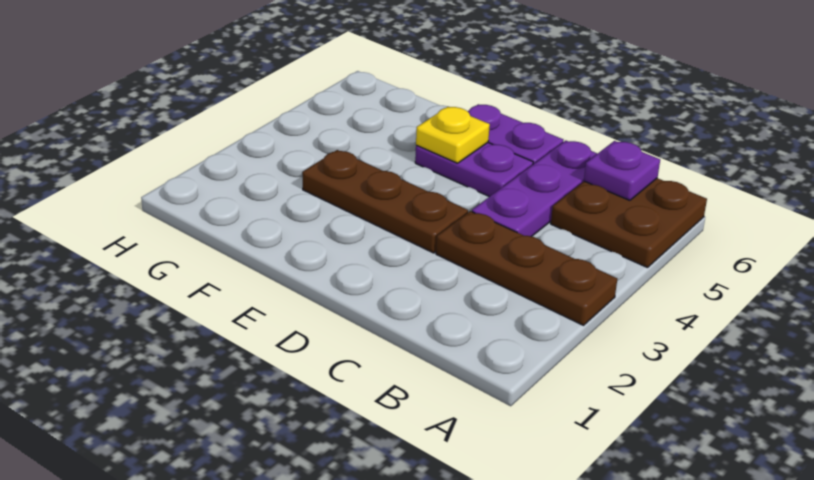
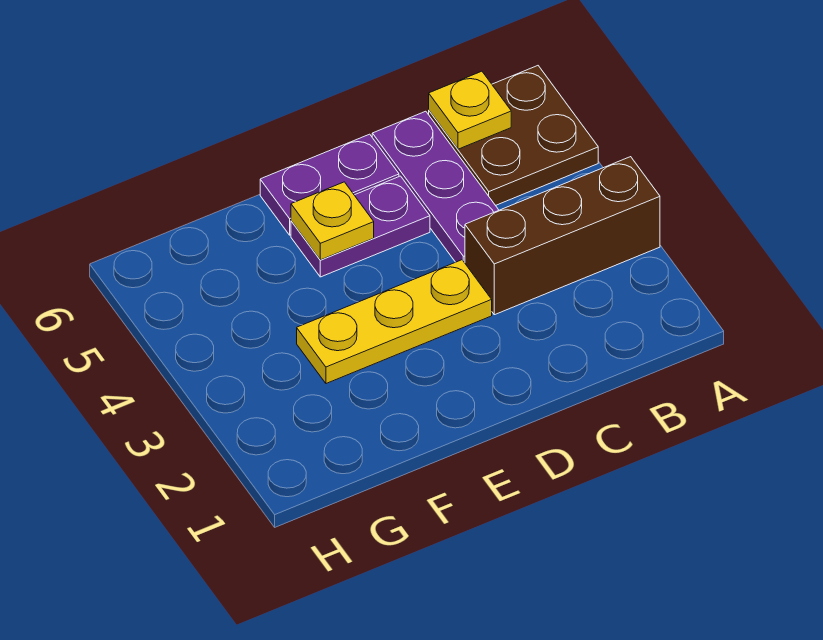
brown plate A3:C3 level 1 -> brown brick A3:C3 level 1
purple plate B6 level 2 -> yellow plate B6 level 2
brown plate D3:F3 level 1 -> yellow plate D3:F3 level 1

